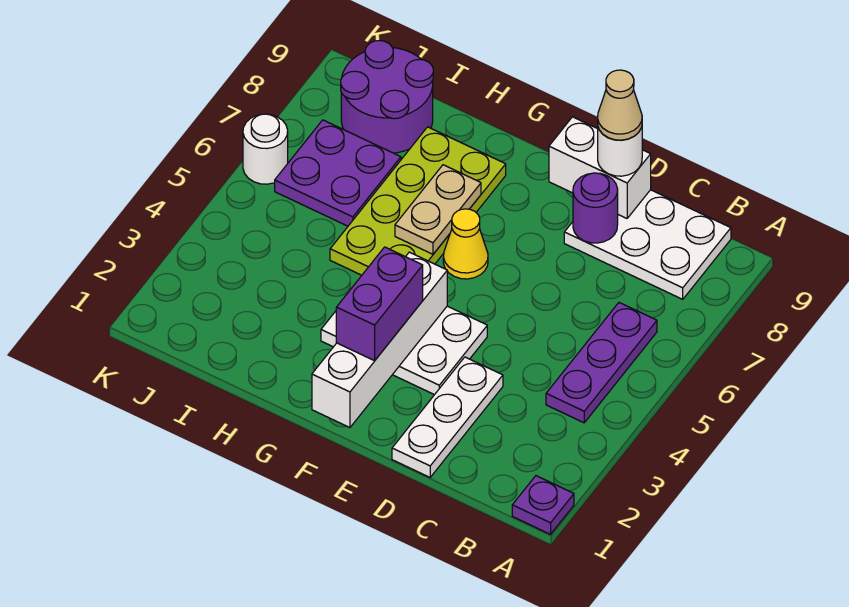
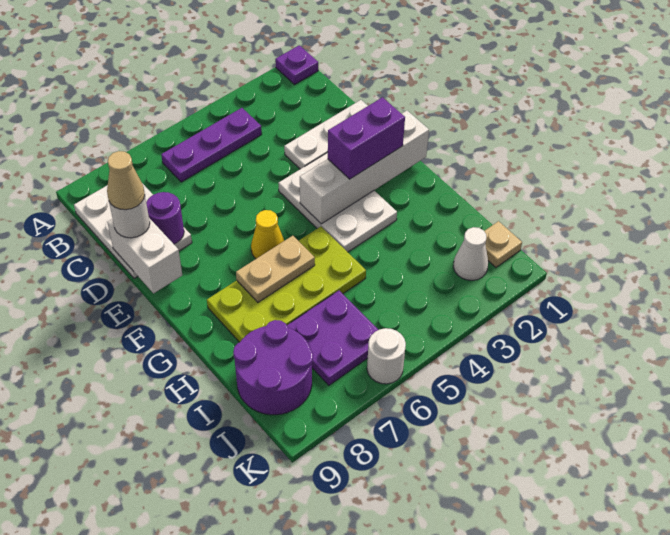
none -> tan plate J1 level 1
none -> white cone J2 level 1

